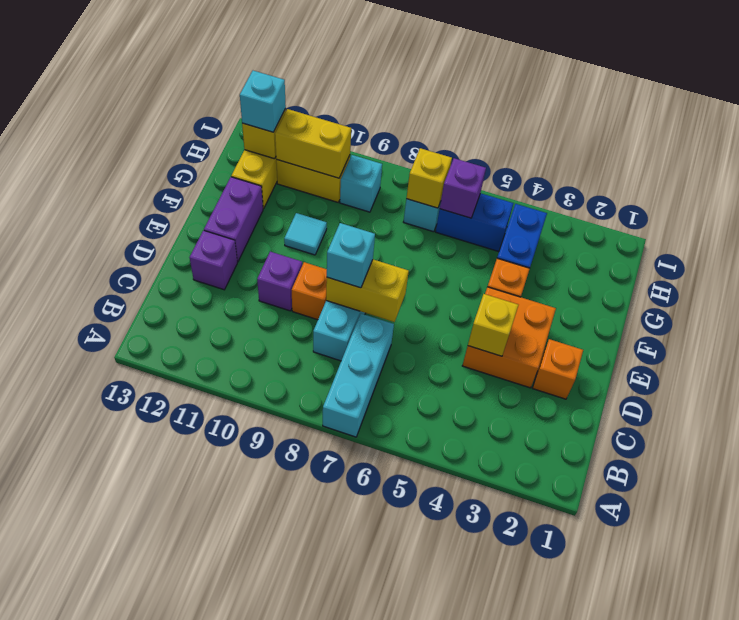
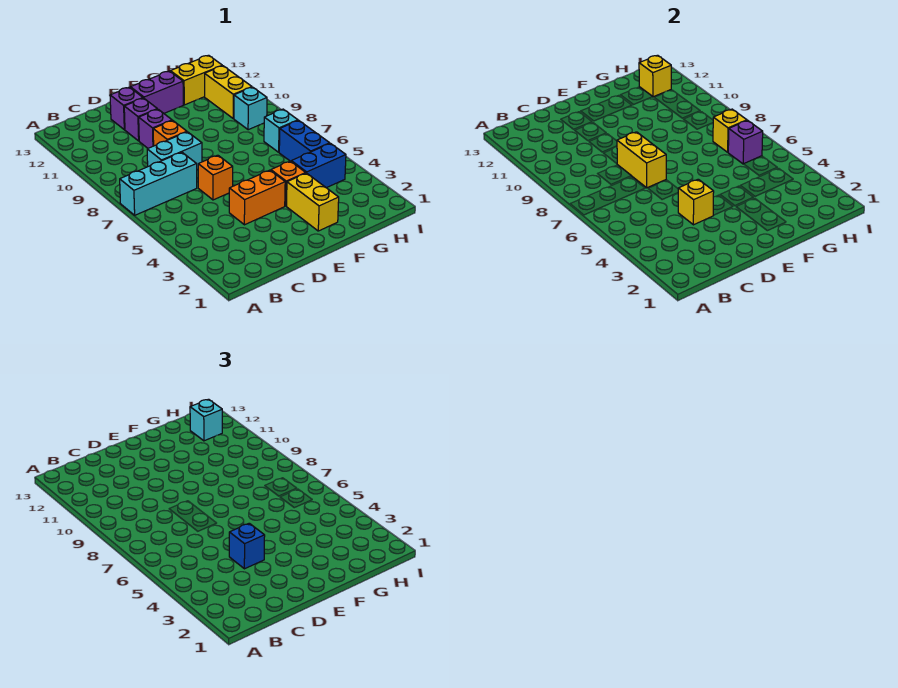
orange brick D2 level 1 -> orange brick D6 level 1
orange brick D3:E4 level 1 -> orange brick D4:E4 level 1
none -> blue brick D4 level 3
cyan brick D8 level 3 -> none
none -> purple brick D11 level 1
cyan tile F10 level 1 -> none
yellow brick H10:H11 level 2 -> yellow brick F2:F3 level 1

